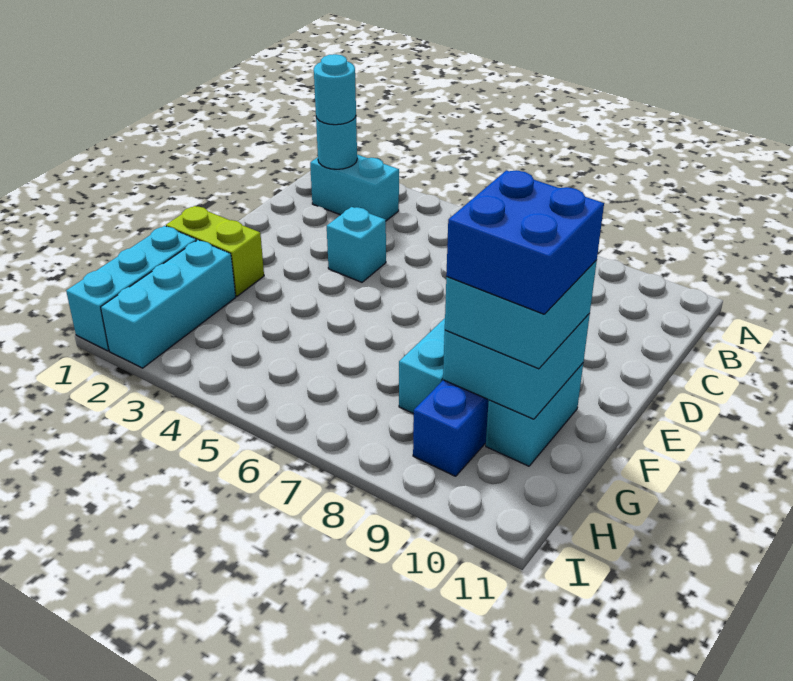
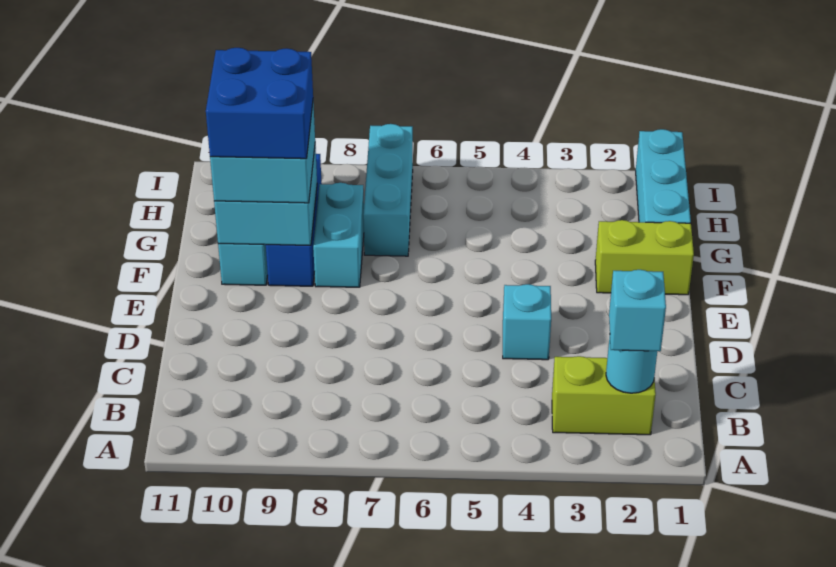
cyan brick B2:B3 level 1 -> lime brick B2:B3 level 1
cyan round brick B2 level 3 -> cyan brick B2 level 3
cyan brick G2:I2 level 1 -> cyan brick G7:I7 level 1

